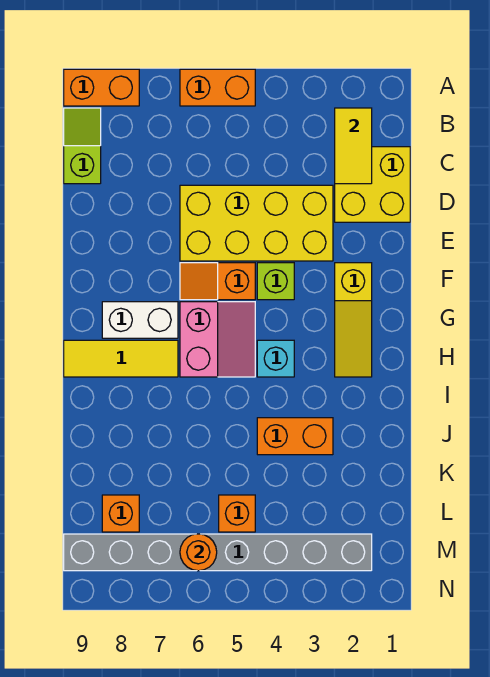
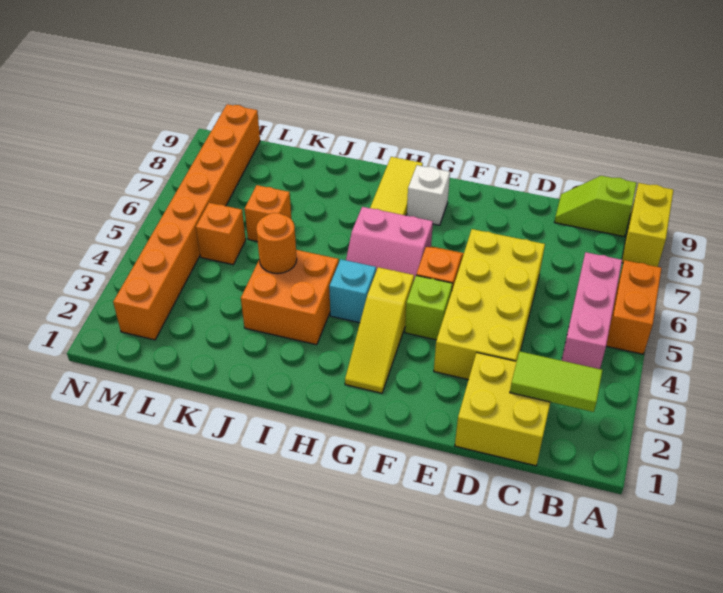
orange brick A8:A9 level 1 -> yellow brick A8:A9 level 1
yellow tile B2:C2 level 2 -> lime tile B2:C2 level 2
none -> pink brick B4:B6 level 1
lime slope B9:C9 level 1 top C -> lime slope B9:C9 level 1 top B
yellow slope F2:H2 level 1 top F -> yellow slope G2:G4 level 1 top 4
white brick G7:G8 level 1 -> white brick G8 level 1
orange brick J3:J4 level 1 -> orange brick I3:J4 level 1
orange brick L8 level 1 -> orange brick K6 level 1
grey brick M2:M9 level 1 -> orange brick M2:M9 level 1
orange round brick M6 level 2 -> orange round brick J4 level 2

